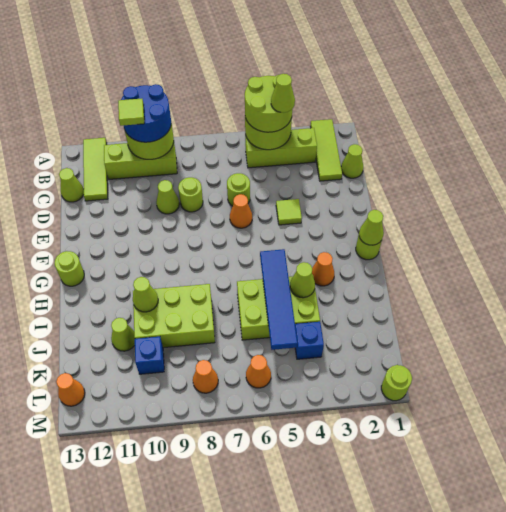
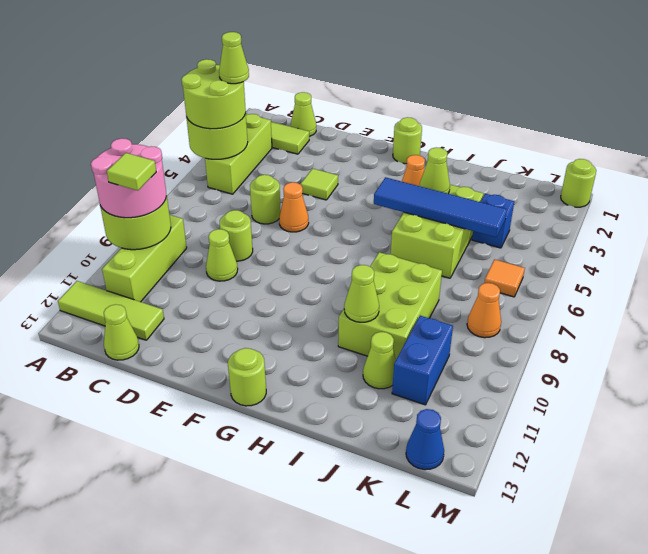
blue round brick A9:B10 level 3 -> pink round brick A9:B10 level 3
lime cone G1 level 2 -> none
blue brick K10 level 1 -> blue brick K10:K11 level 1
orange cone L6 level 1 -> orange tile L6 level 1
orange cone L13 level 1 -> blue cone L13 level 1

